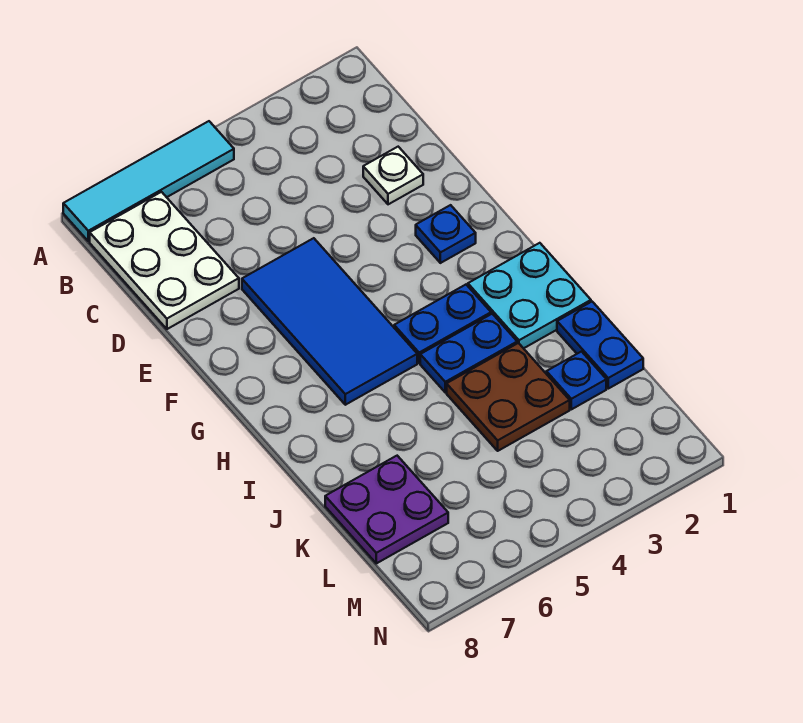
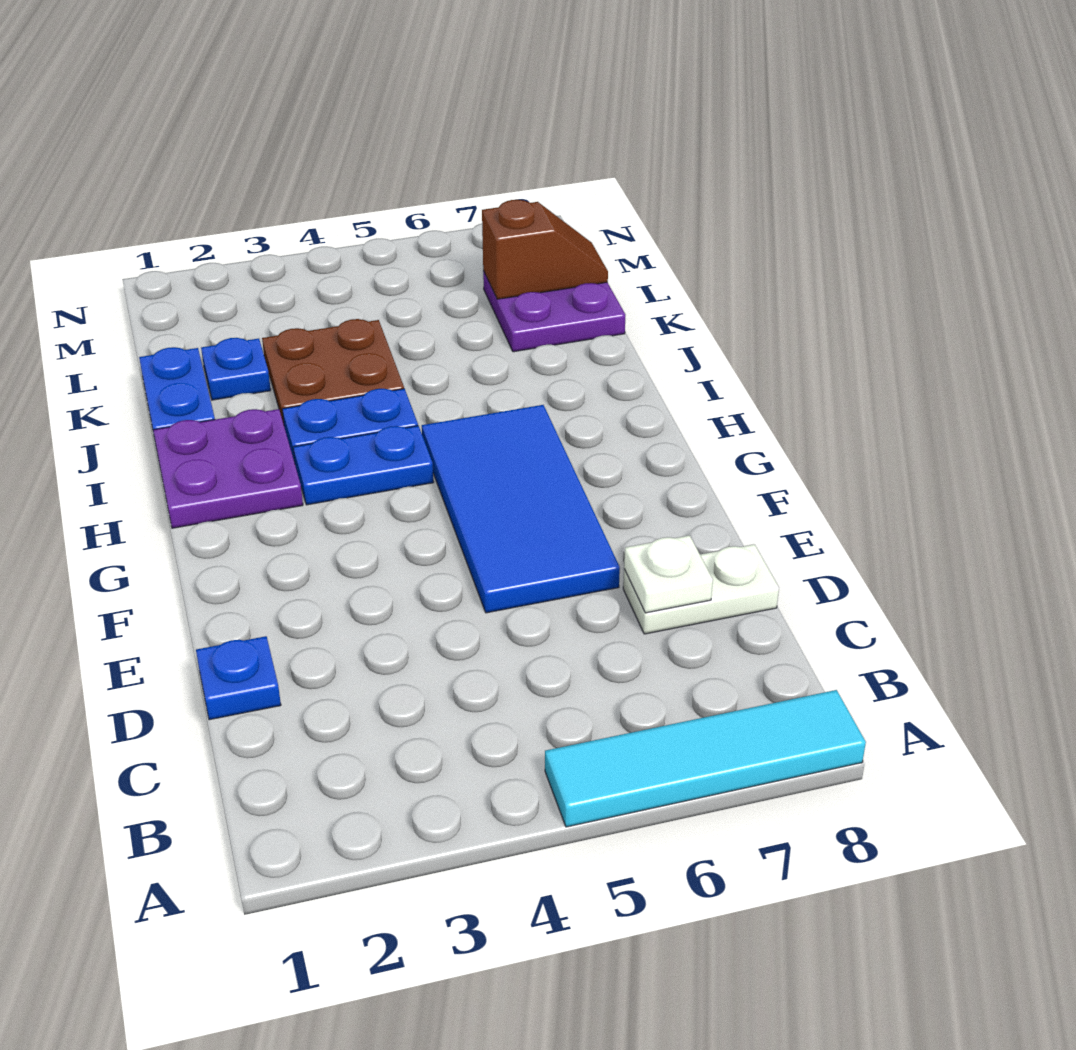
white plate B7:D8 level 1 -> white plate D7:D8 level 1
white plate D2 level 1 -> white plate D7 level 2
blue plate F2 level 1 -> blue plate D1 level 1
cyan plate H1:I2 level 1 -> purple plate H1:I2 level 1
none -> brown slope L7:L8 level 2 top 7

